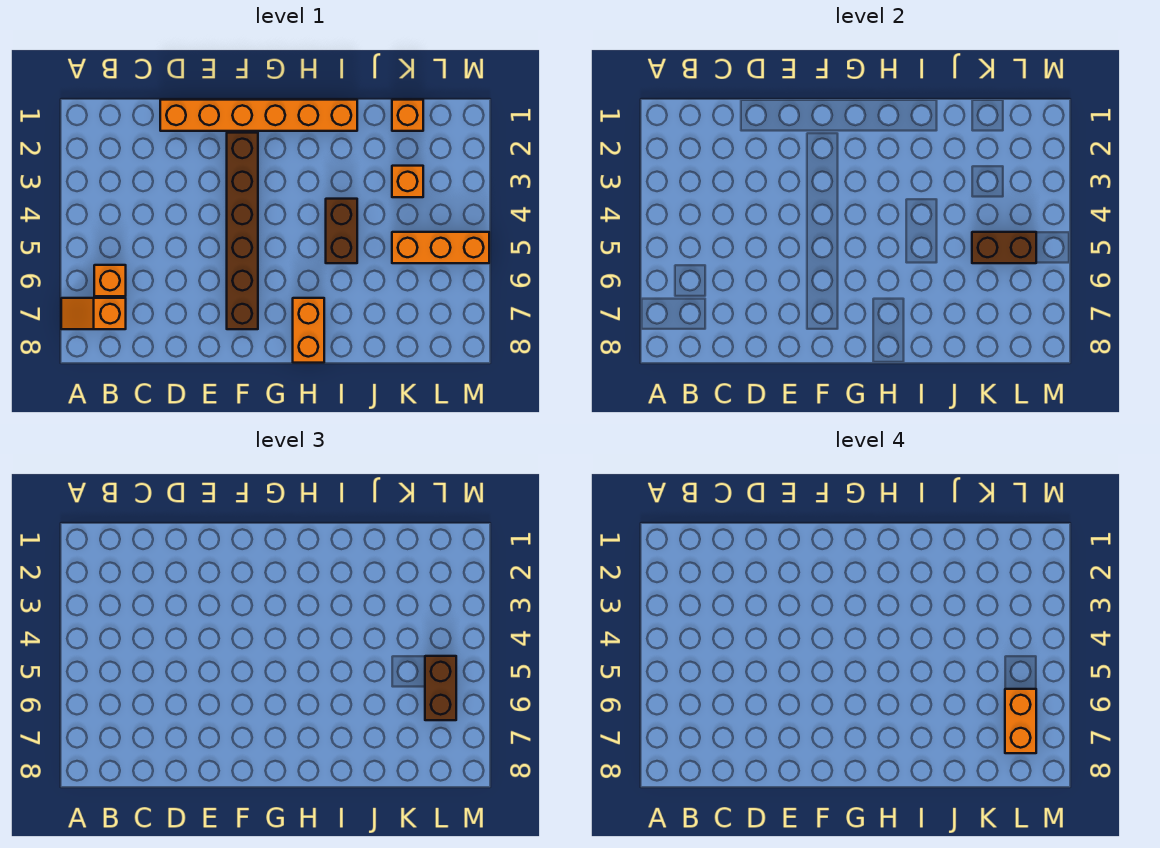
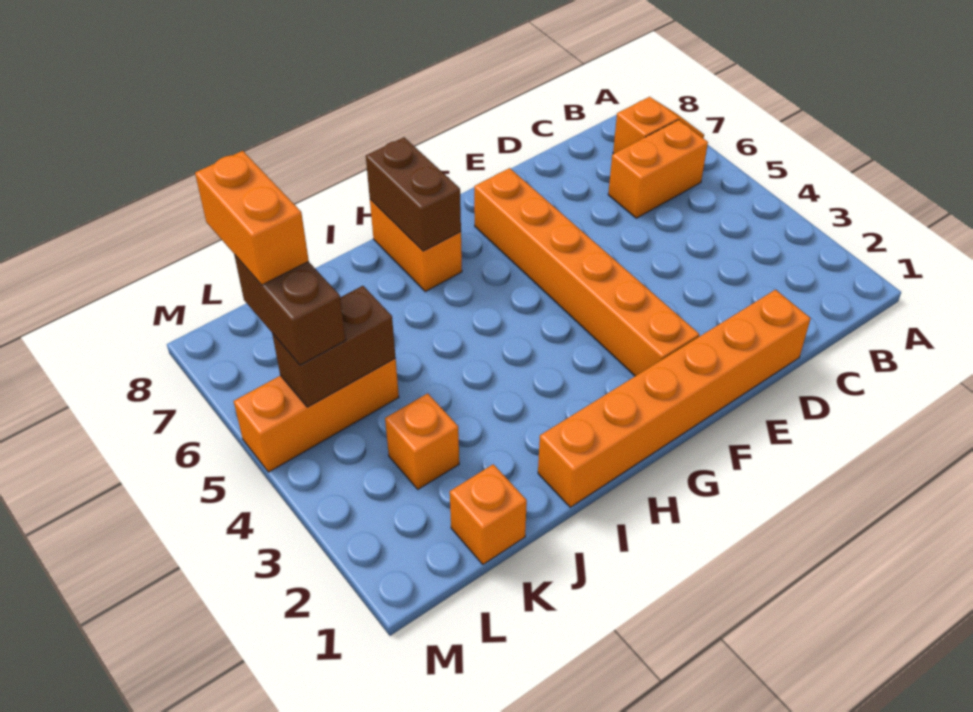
orange brick B6 level 1 -> orange brick B6:C6 level 1
brown brick F2:F7 level 1 -> orange brick F2:F7 level 1
brown brick I4:I5 level 1 -> brown brick H7:H8 level 2

